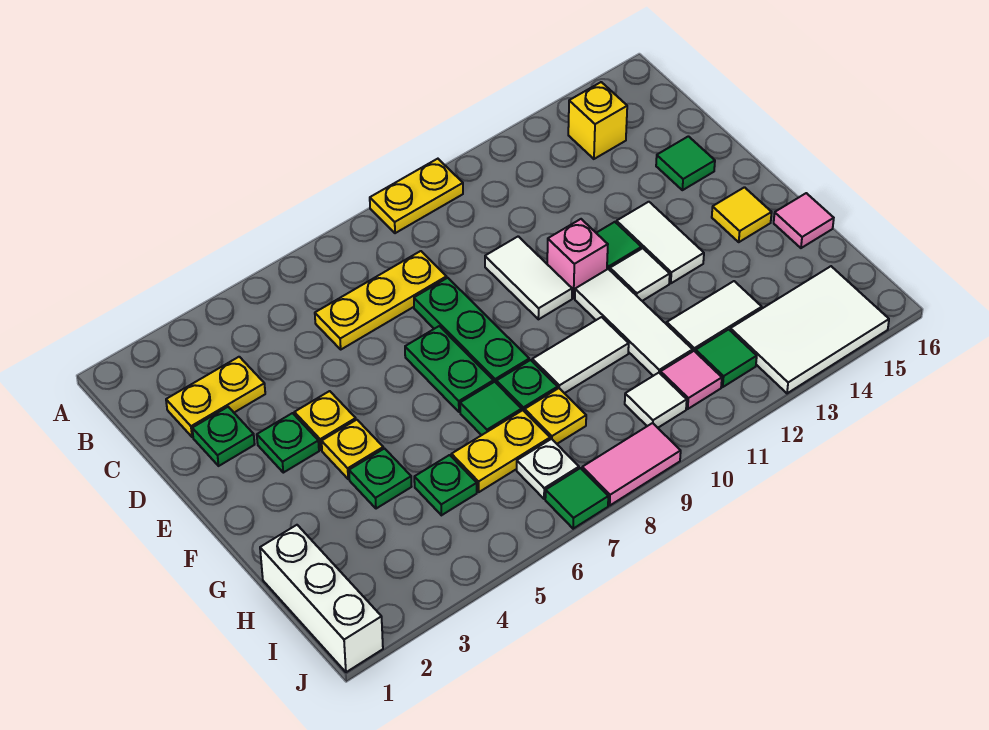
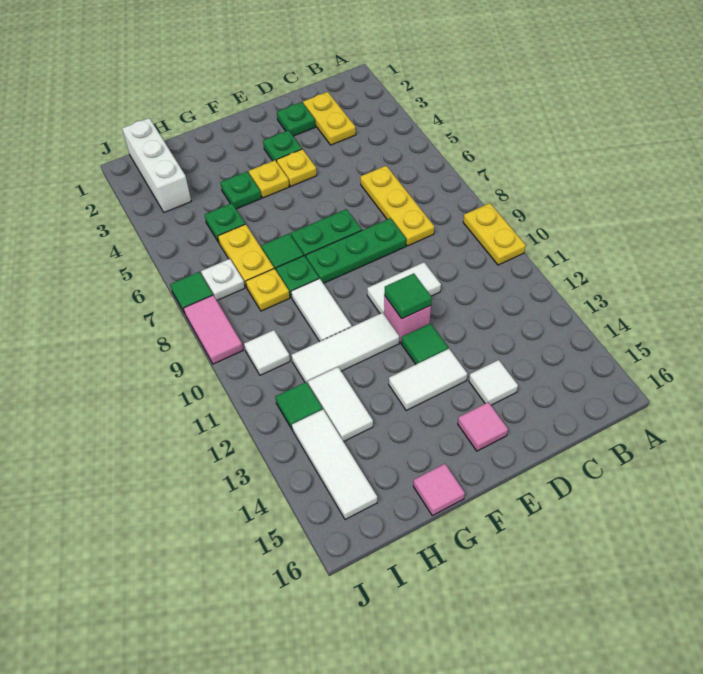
yellow brick B14 level 1 -> none
green tile D15 level 1 -> green tile E11 level 2
white tile F12 level 1 -> white tile D14 level 1
yellow tile F15 level 1 -> none
white brick H1:J1 level 1 -> white brick I1:I3 level 1
pink tile I11 level 1 -> pink tile E15 level 1
white tile I13:J15 level 1 -> white tile I13:I15 level 1

